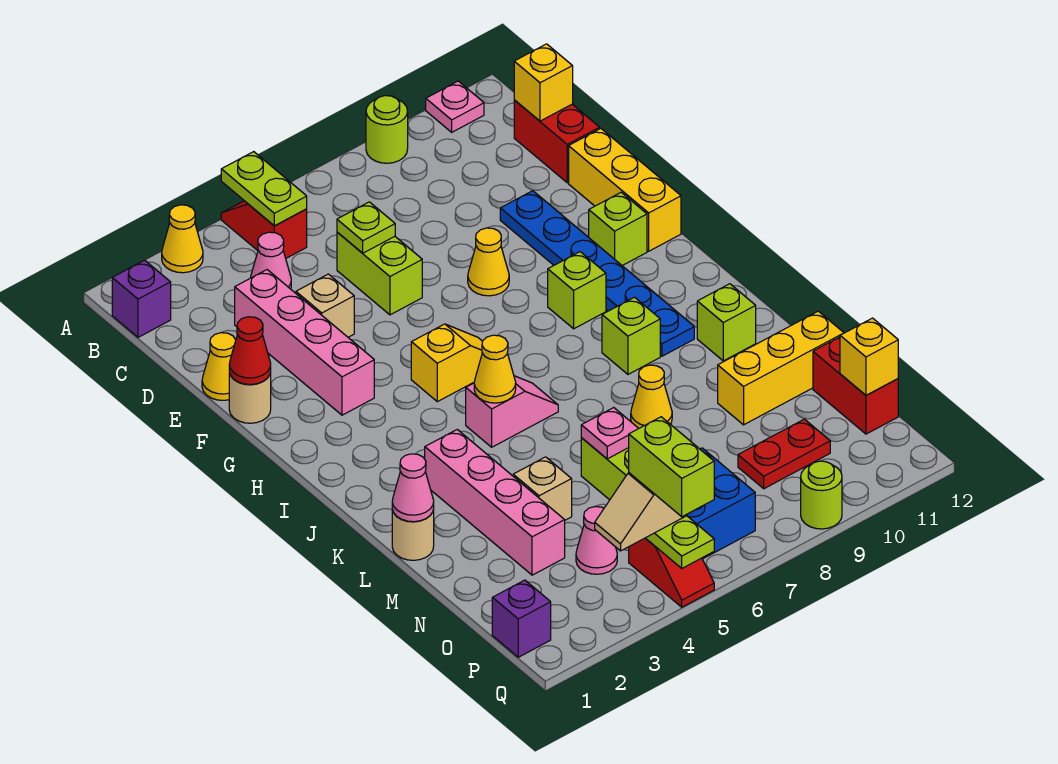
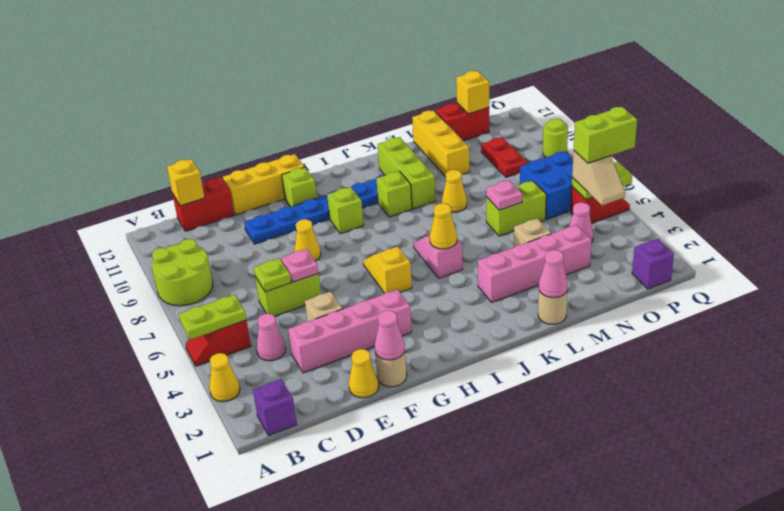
lime round brick A9 level 1 -> lime round brick A8:B9 level 1
pink plate A11 level 1 -> pink plate E6 level 2
red cone F1 level 2 -> pink cone F1 level 2
lime brick K11 level 1 -> lime brick K9:K11 level 1

